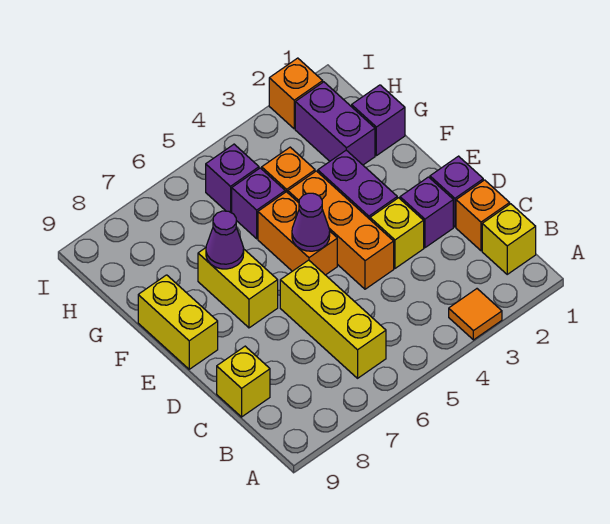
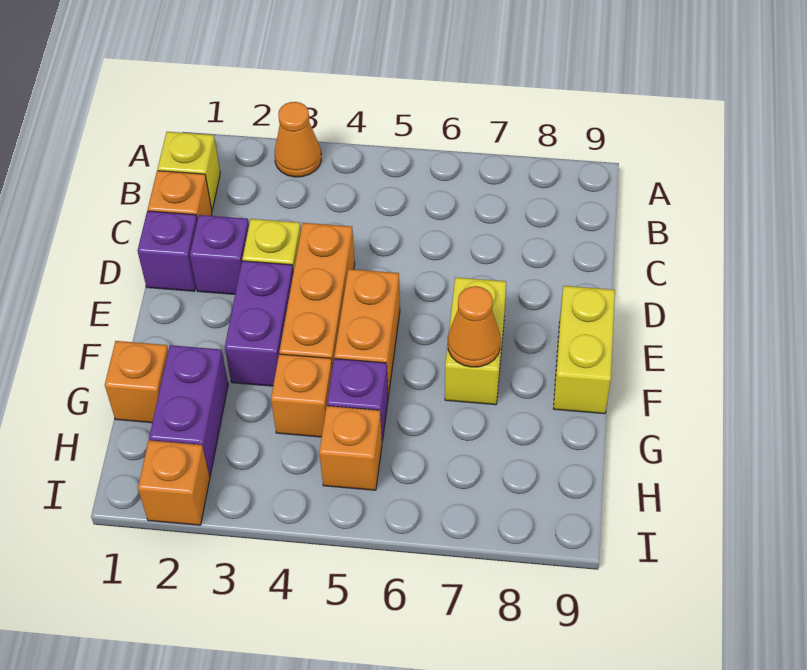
orange tile A3 level 1 -> orange cone A3 level 1
yellow brick B6:D6 level 1 -> none
yellow brick C9 level 1 -> none
purple cone E5 level 2 -> none
purple cone F7 level 2 -> orange cone F7 level 2
purple brick G1 level 1 -> orange brick G1 level 1
purple brick H5 level 1 -> orange brick H5 level 1

